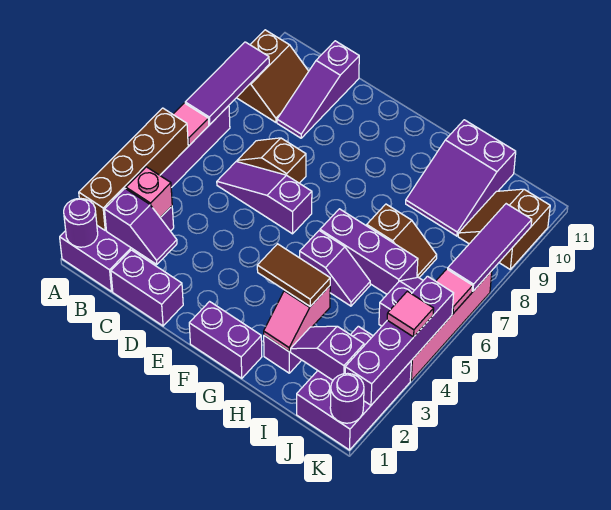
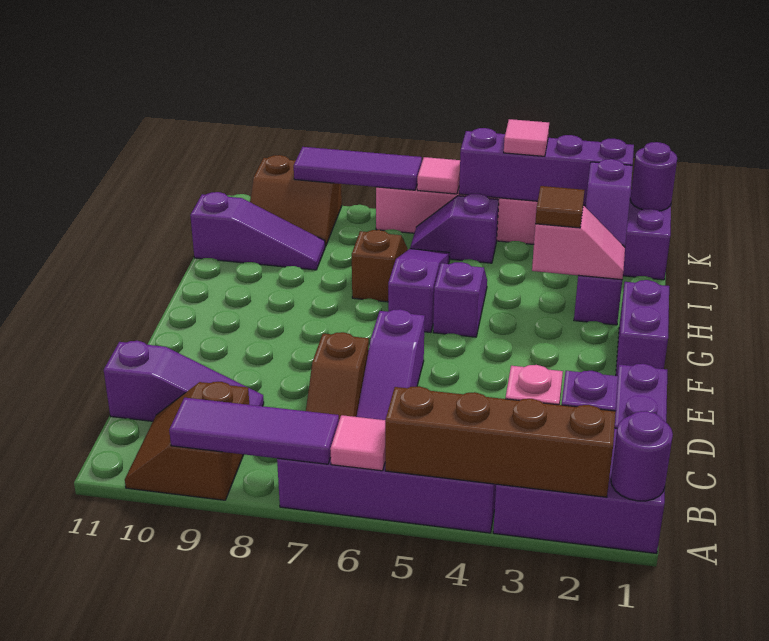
brown slope A9:B10 level 1 top A -> brown slope A9:B10 level 1 top 9
brown tile G3:H3 level 3 -> brown tile H3 level 3
purple brick G6:I6 level 1 -> purple slope G6:I6 level 1 top G
purple slope H9:I11 level 1 top 11 -> purple slope I9:I11 level 1 top 11

